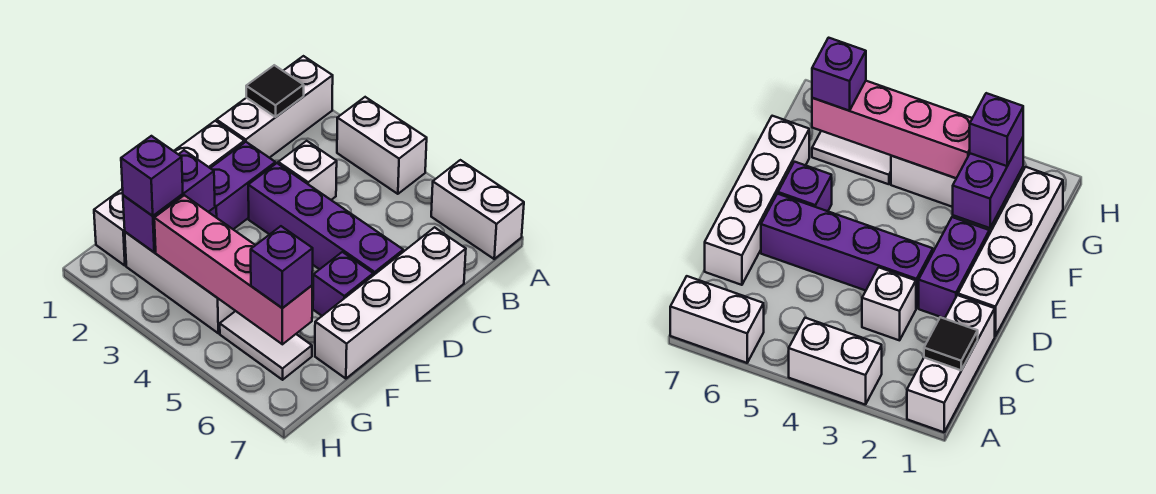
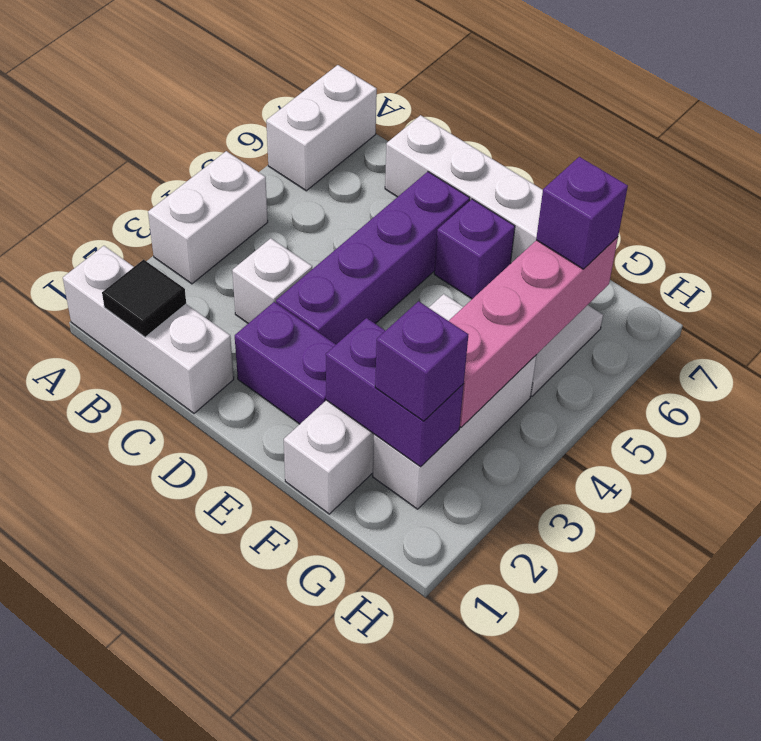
white brick D1:G1 level 1 -> white brick F1:F4 level 1

